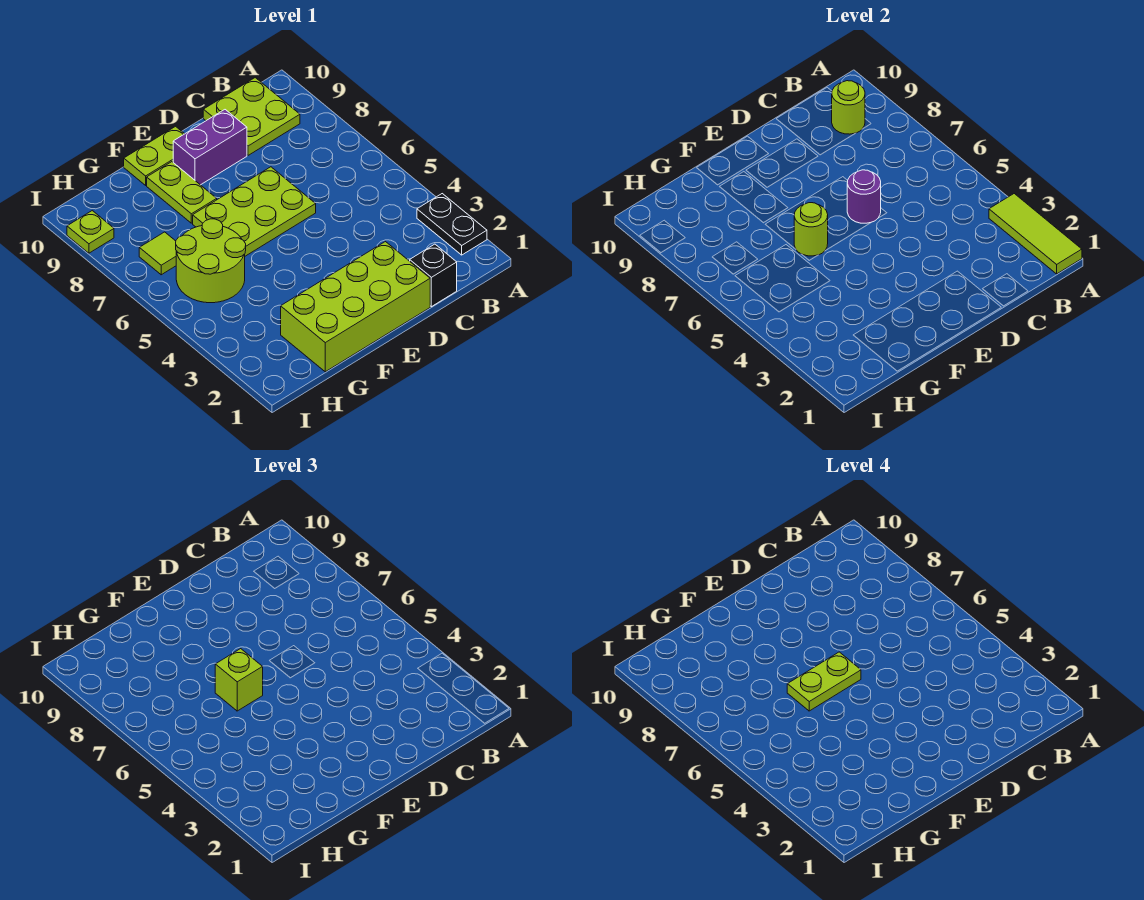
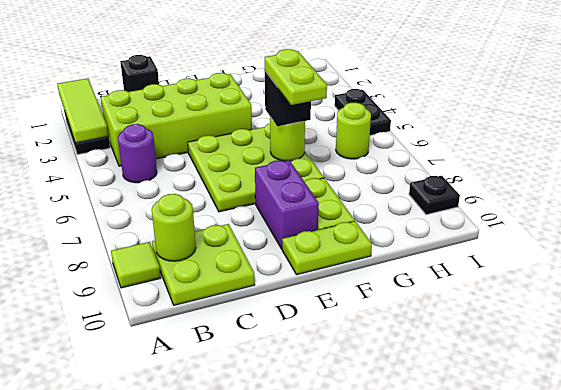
lime brick D1:G2 level 1 -> lime brick B3:E4 level 1
lime plate D6:F7 level 1 -> lime plate D5:F7 level 1
purple round brick D6 level 2 -> purple round brick B5 level 1
purple brick D9:E9 level 1 -> purple brick E8:E9 level 1
lime plate E6:F6 level 4 -> lime plate F6:F7 level 4
lime brick F6 level 3 -> black brick F6 level 3
lime round brick G5:H6 level 1 -> lime round brick H6 level 1
lime tile H7 level 1 -> lime tile A9 level 1
none -> black plate I4:I5 level 1
lime plate I9 level 1 -> black plate I9 level 1

